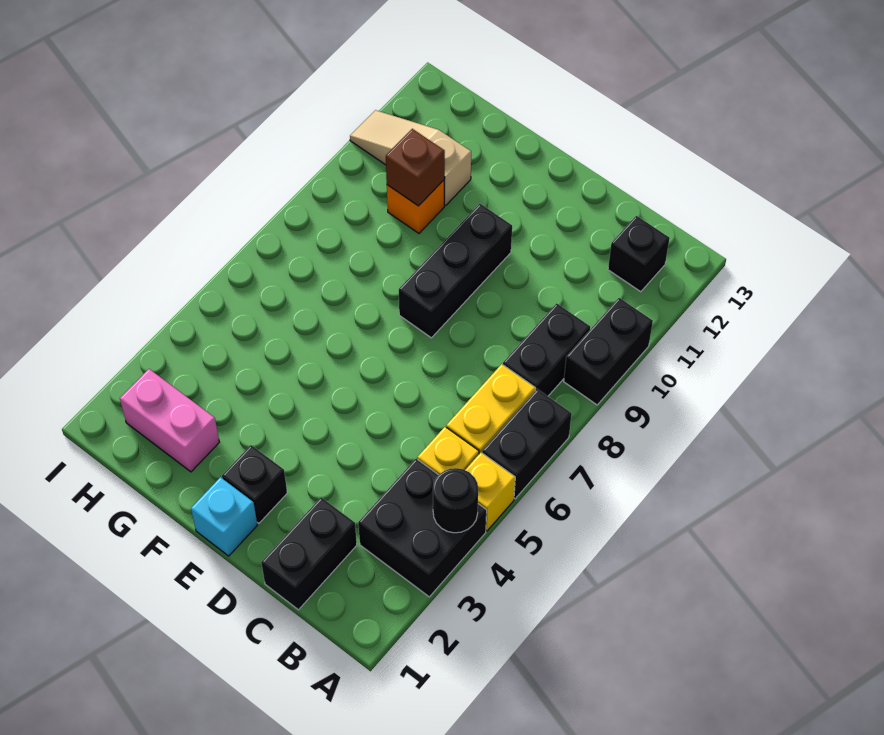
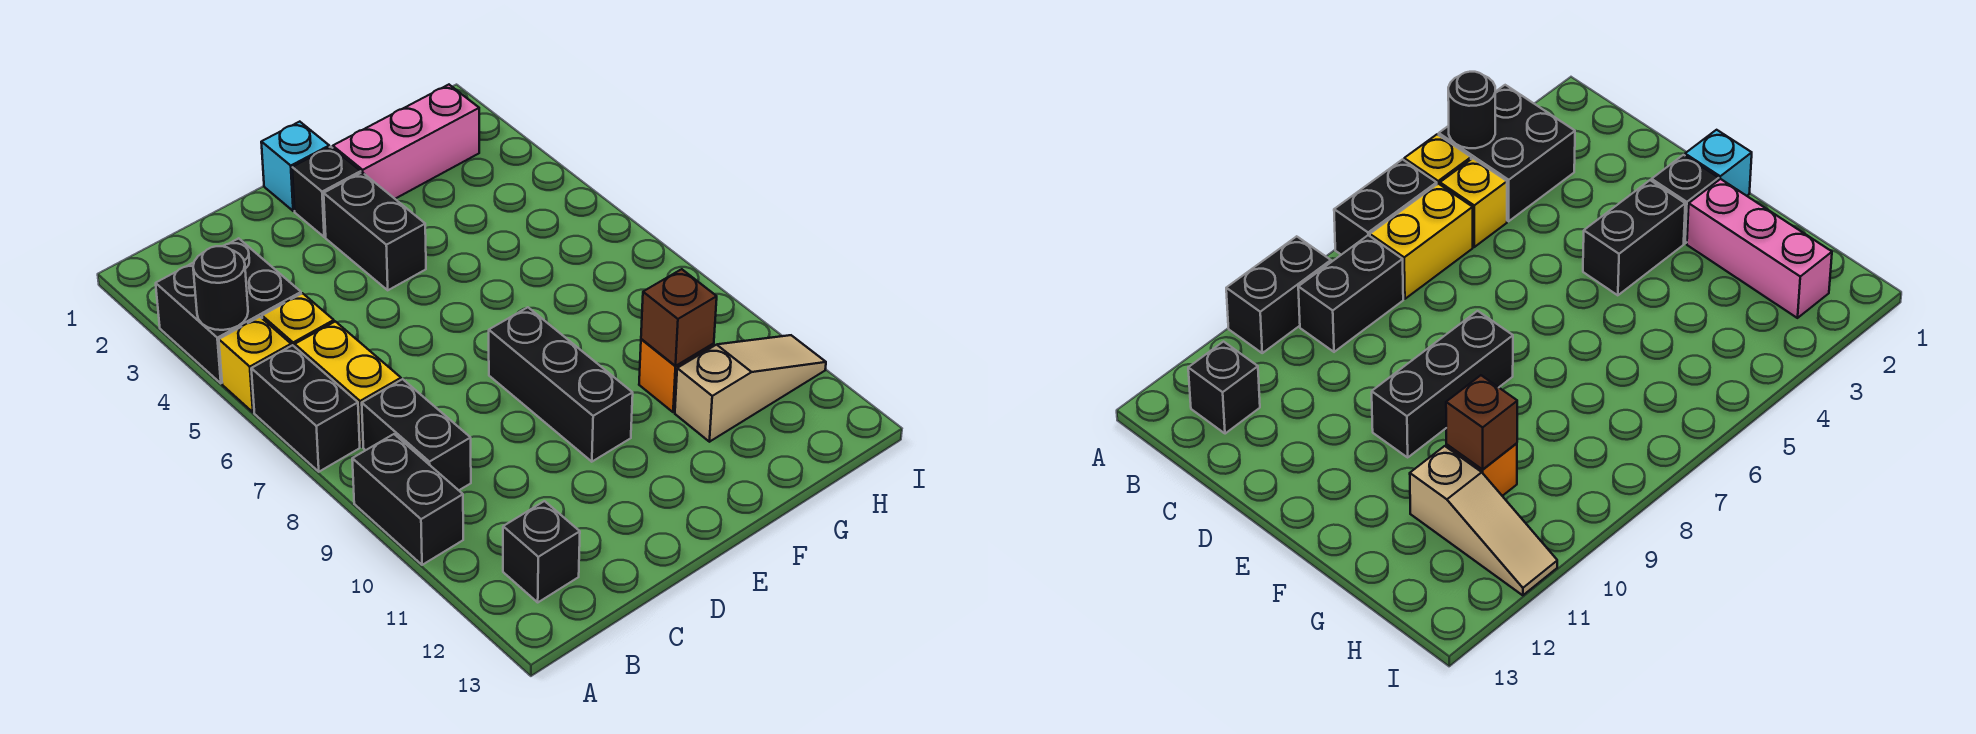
black brick C1:C2 level 1 -> black brick E3:E4 level 1
pink brick G2:H2 level 1 -> pink brick F2:H2 level 1

